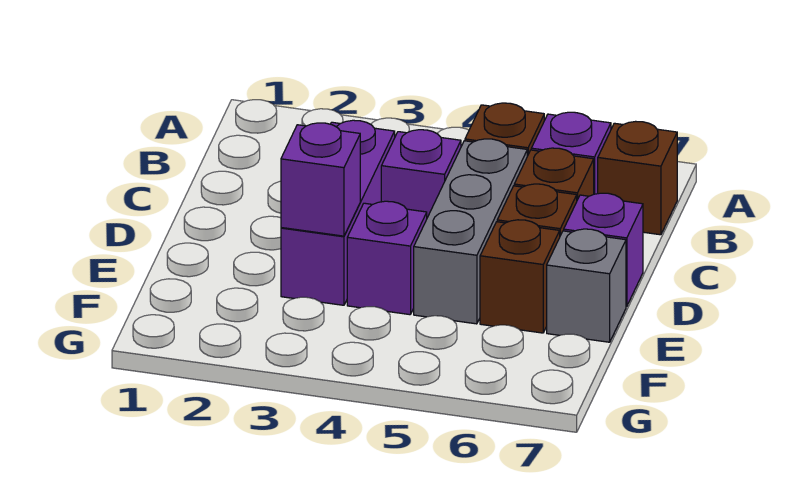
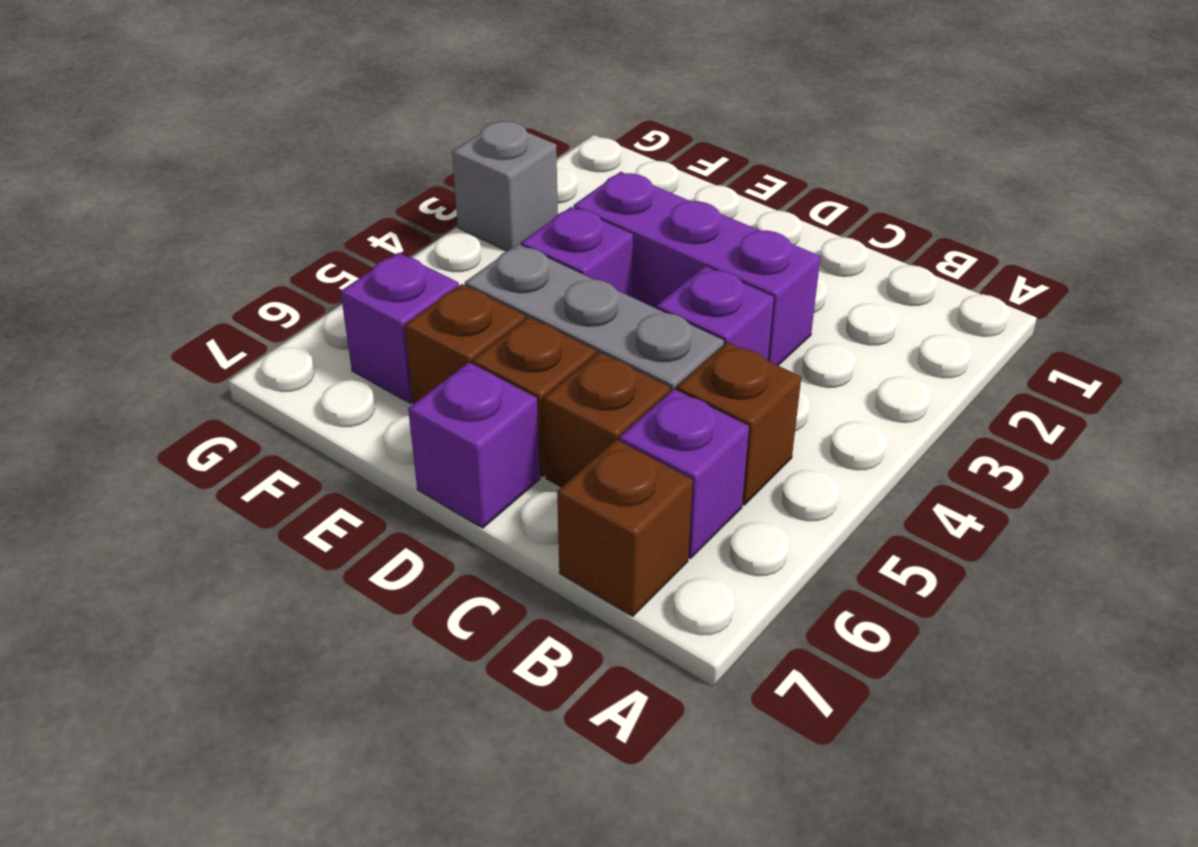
purple brick E3 level 2 -> purple brick F6 level 1
grey brick E7 level 1 -> grey brick G3 level 1

